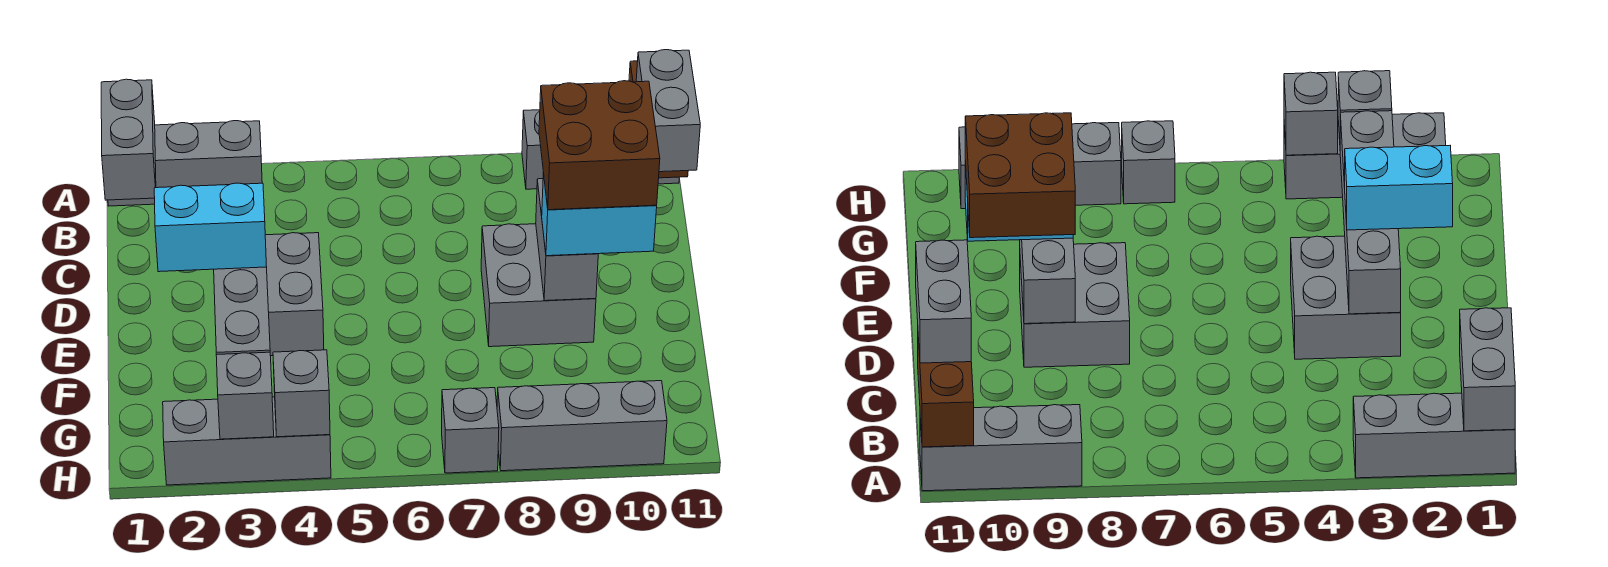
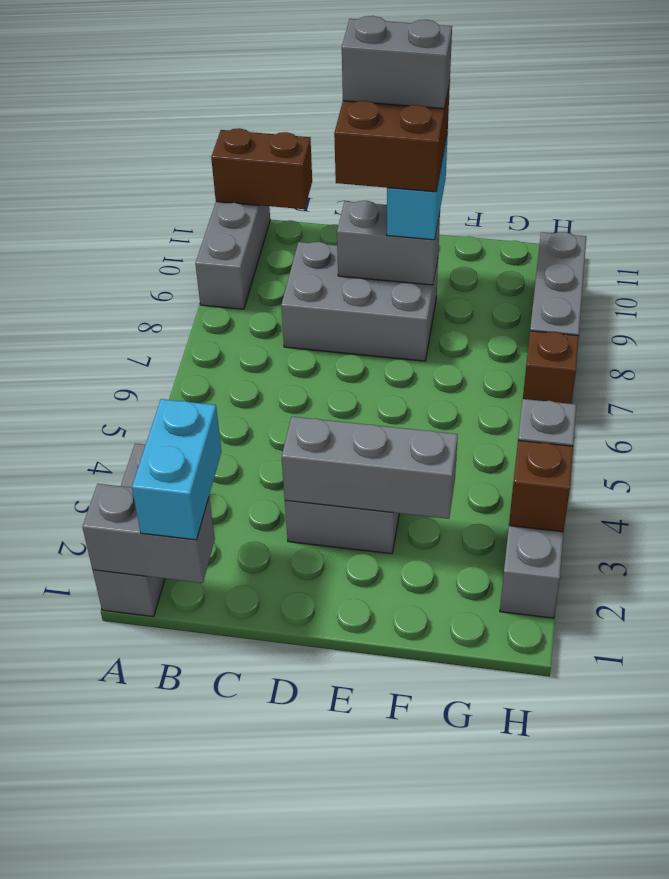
grey brick B11:C11 level 3 -> grey brick D10:E10 level 5
grey brick D3:G3 level 2 -> grey brick D3:F3 level 2
grey brick D8:E9 level 1 -> grey brick C8:E9 level 1
cyan brick E2:E3 level 3 -> cyan brick B1:B2 level 3
grey brick H3 level 2 -> brown brick H3 level 2
grey brick H7 level 1 -> brown brick H7 level 1

